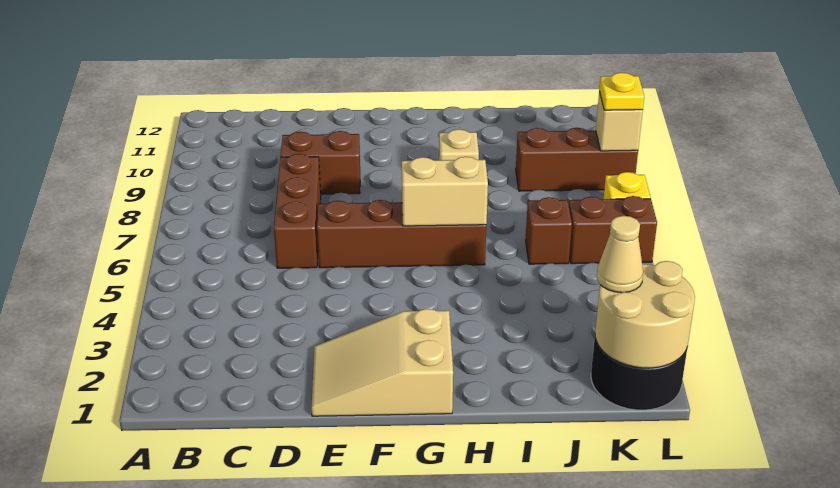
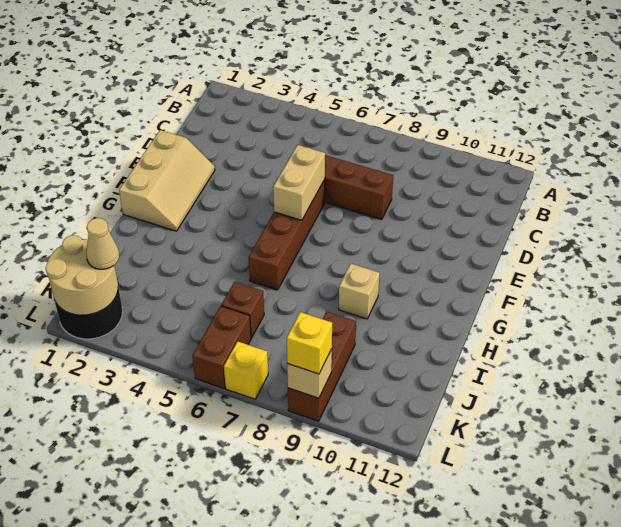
brown brick D9:E9 level 1 -> none
tan slope E1:G2 level 1 top G -> tan slope E1:G2 level 1 top 1
tan brick G6:H6 level 2 -> tan brick E6:F6 level 2
yellow plate L9 level 3 -> yellow brick L9 level 3

